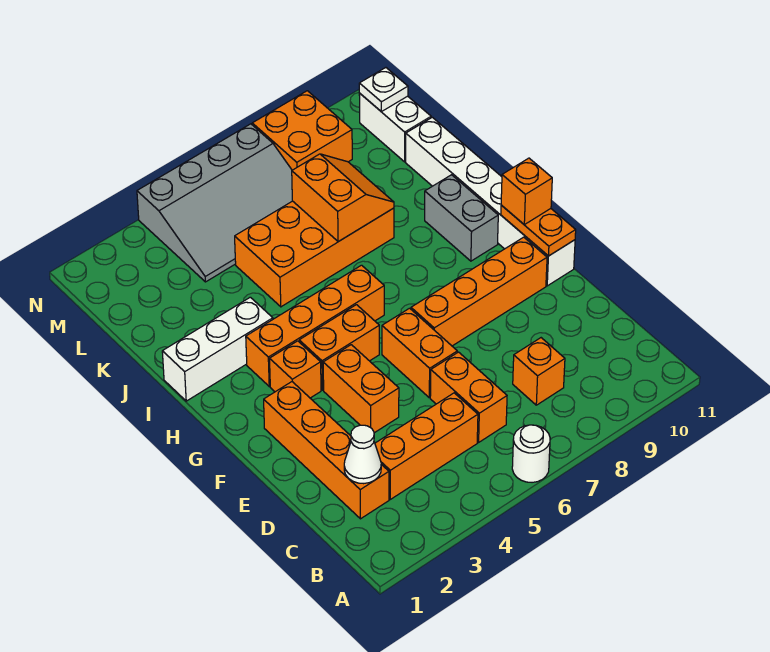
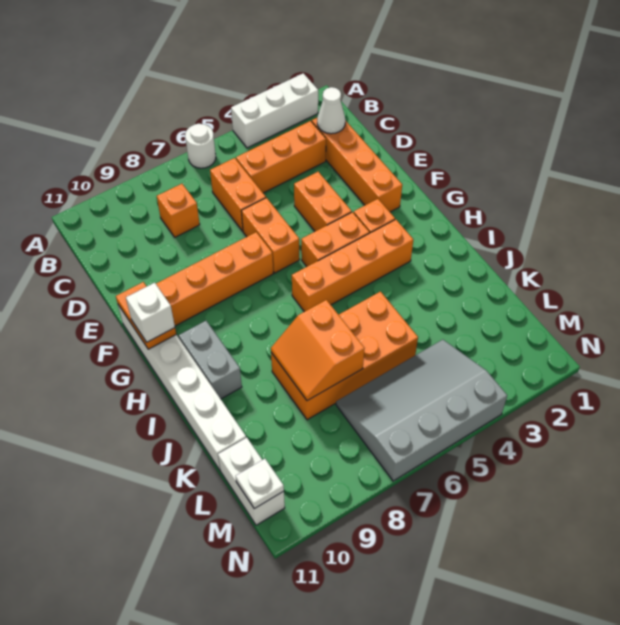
orange brick G11 level 3 -> white brick G11 level 3
white brick I1:I3 level 1 -> white brick A2:A4 level 1
orange brick M8:N9 level 1 -> none

